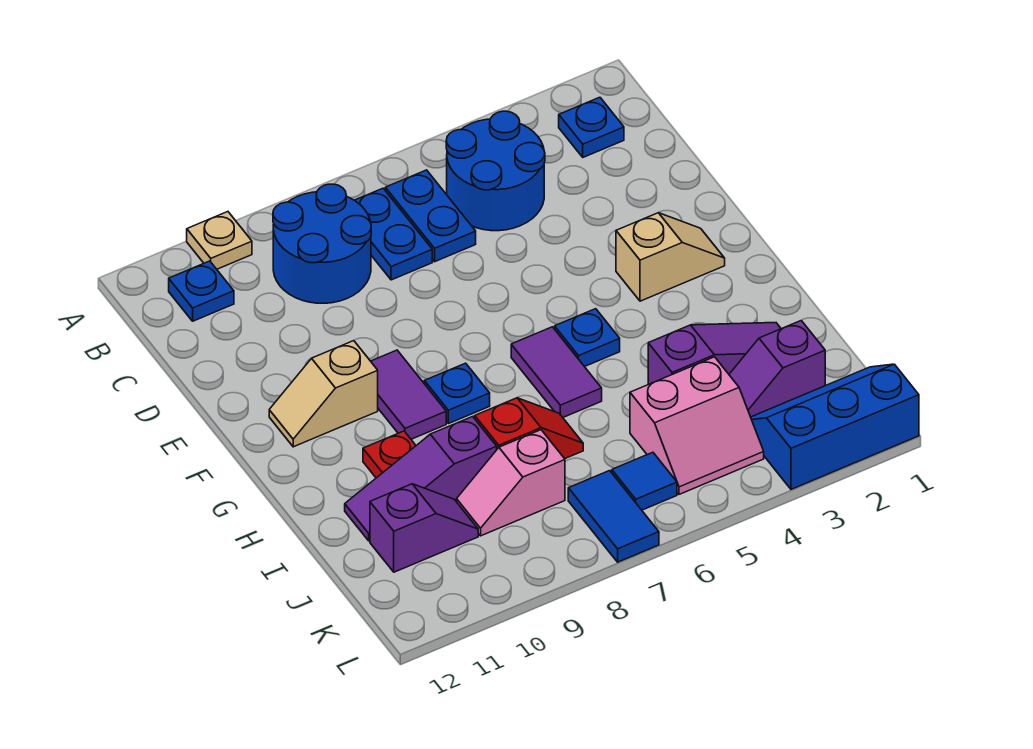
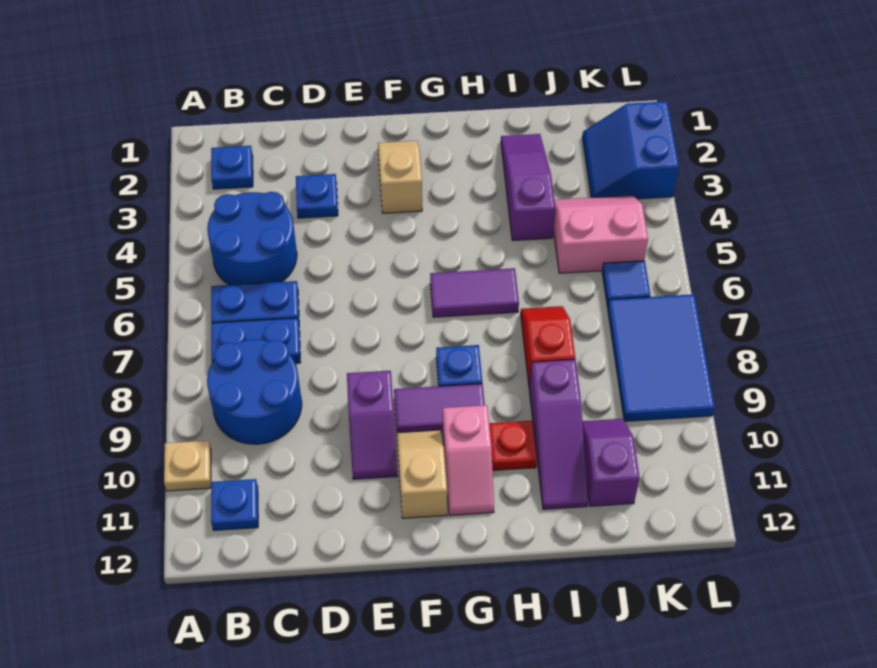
tan slope F10:F11 level 1 top 10 -> tan slope F10:F11 level 1 top 11
blue plate G5 level 1 -> blue plate D3 level 1
purple slope J2:J3 level 1 top 2 -> purple slope E9:E10 level 1 top 9
pink slope J4:K5 level 1 top J -> pink slope J4:K5 level 1 top 5
pink slope J8:J9 level 1 top 8 -> pink slope G10:G11 level 1 top 10
blue slope K1:L3 level 1 top L -> blue slope K2:L3 level 1 top L
blue tile K7:L7 level 1 -> blue tile K7:L9 level 1

